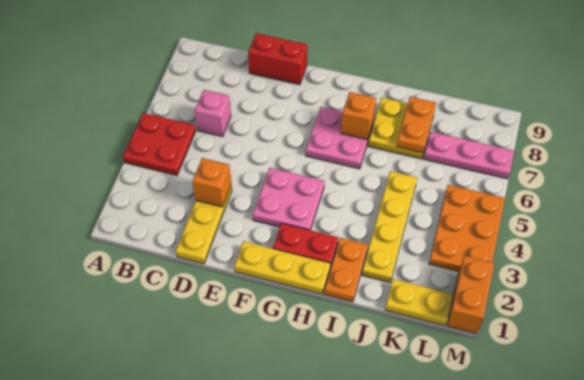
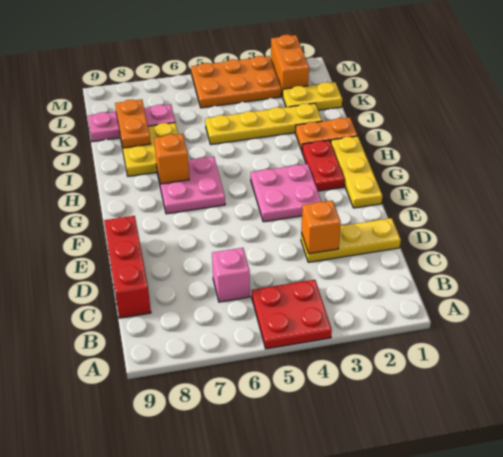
red brick D9:E9 level 1 -> red brick C9:E9 level 1
orange plate J7:J8 level 2 -> orange plate J8:K8 level 2
yellow plate K1:L1 level 1 -> yellow plate K1:K2 level 1
pink plate K7:M7 level 1 -> pink plate K7:K9 level 1
orange brick M1:M2 level 1 -> orange brick L2:M2 level 1

